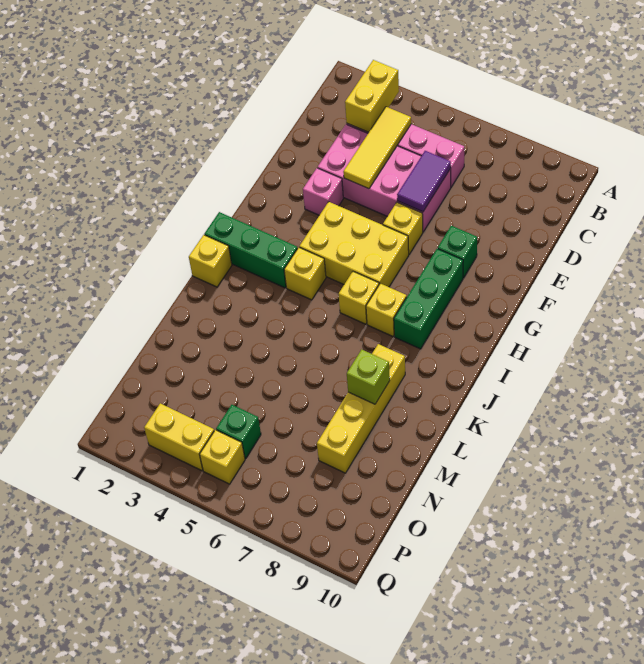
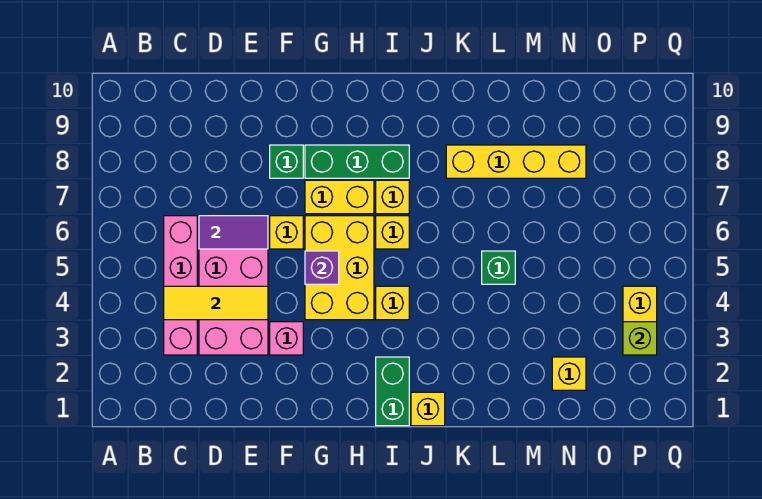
yellow brick B3:C3 level 2 -> yellow brick G7:H7 level 1
none -> purple brick G5 level 2
green brick I1:I3 level 1 -> green brick I1:I2 level 1
lime brick L8 level 2 -> lime brick P3 level 2
green brick O5 level 1 -> green brick L5 level 1
yellow brick P5 level 1 -> yellow brick N2 level 1

